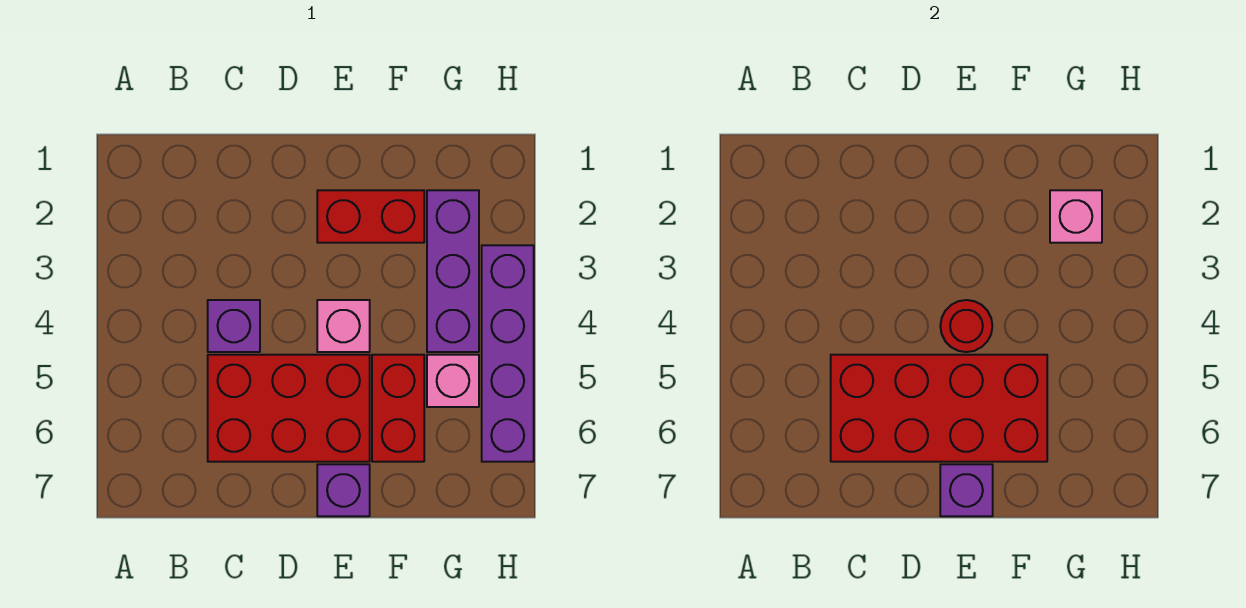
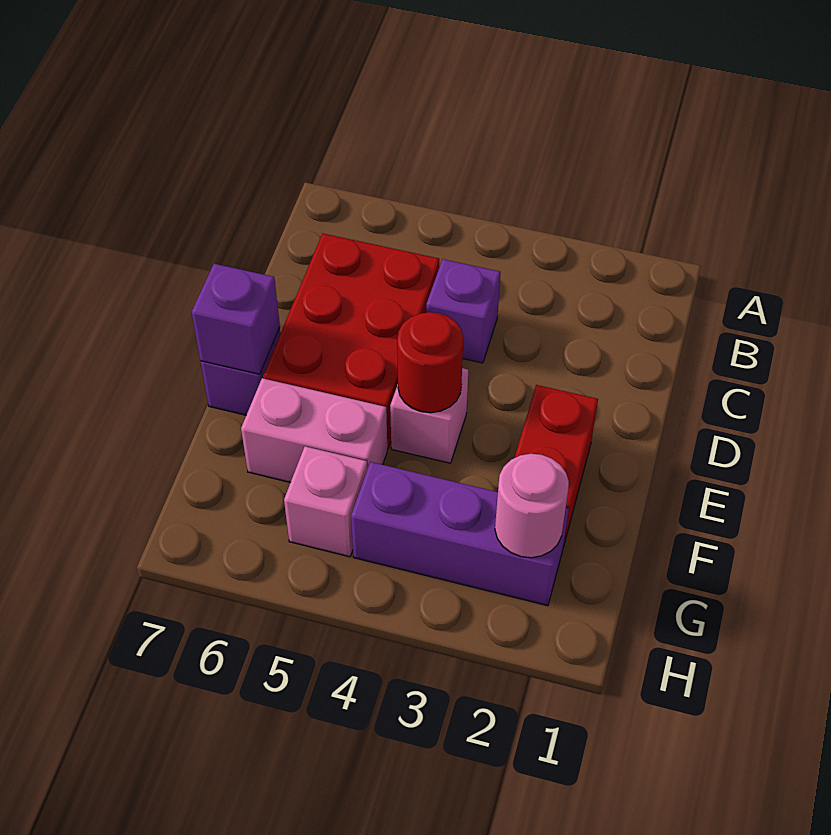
red brick C5:F6 level 2 -> none
red brick F5:F6 level 1 -> pink brick F5:F6 level 1
pink brick G2 level 2 -> pink round brick G2 level 2
purple brick H3:H6 level 1 -> none

